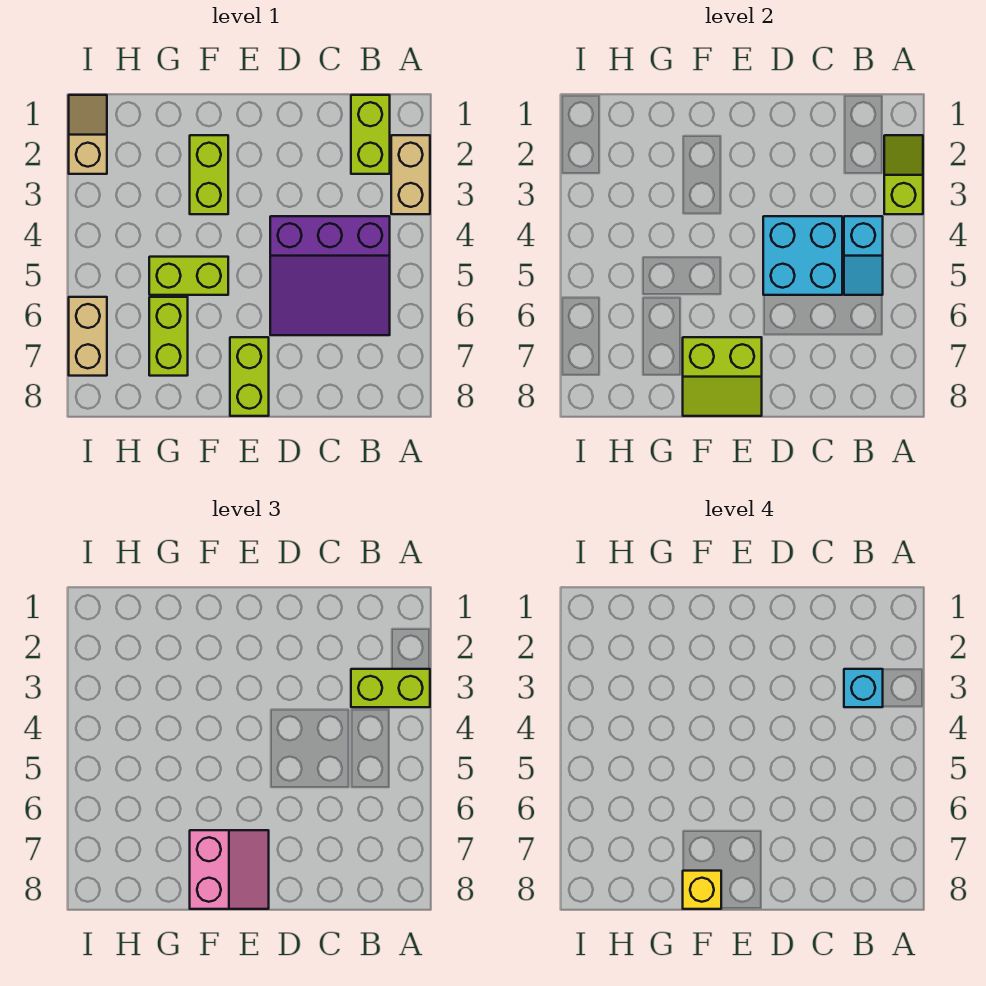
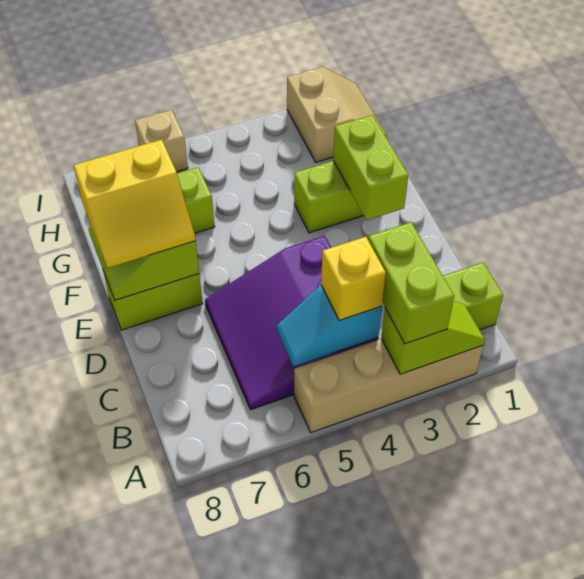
tan brick A2:A3 level 1 -> tan brick A2:A5 level 1
cyan brick B3 level 4 -> none
cyan brick C4:D5 level 2 -> none
pink slope E7:F8 level 3 top F -> yellow slope E7:F8 level 3 top F
lime brick F5:G5 level 1 -> lime brick E2:F2 level 2
yellow brick F8 level 4 -> yellow brick B4 level 3
tan slope I1:I2 level 1 top 2 -> tan slope H1:I2 level 1 top 2
tan brick I6:I7 level 1 -> tan brick I6 level 1

